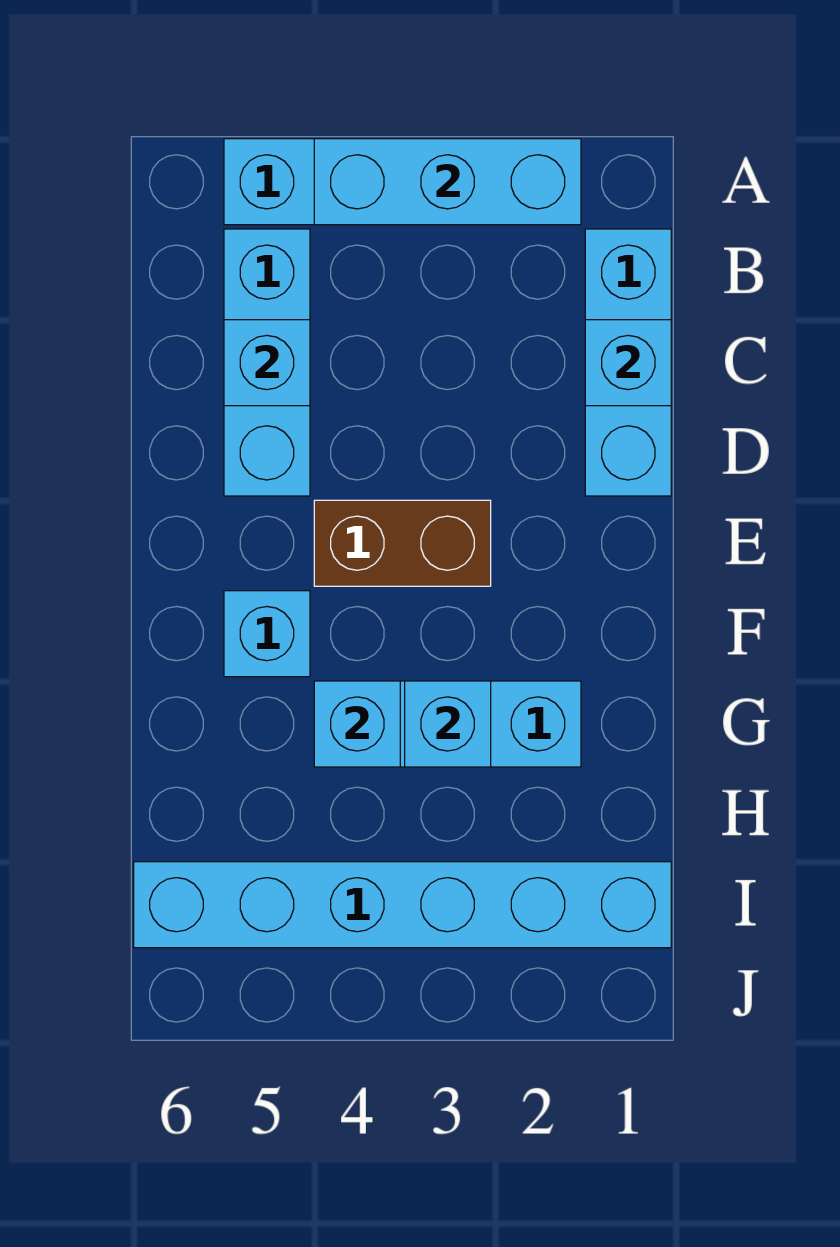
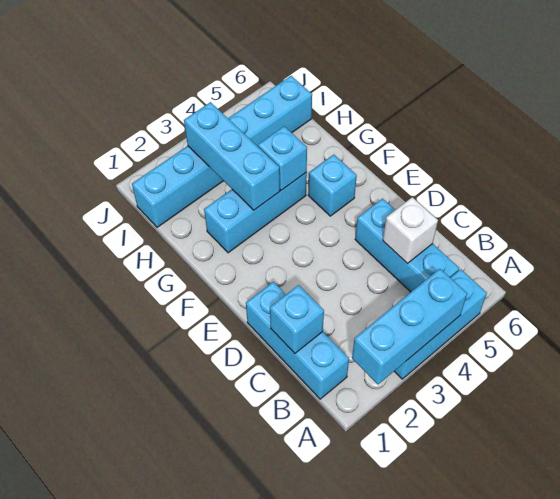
cyan brick C5 level 2 -> white brick C5 level 2
brown brick E3:E4 level 1 -> none
cyan brick G3 level 2 -> cyan brick G3:I3 level 2

